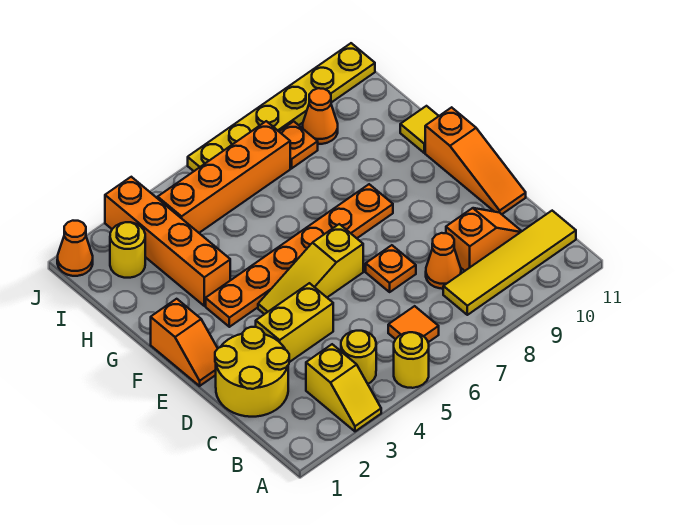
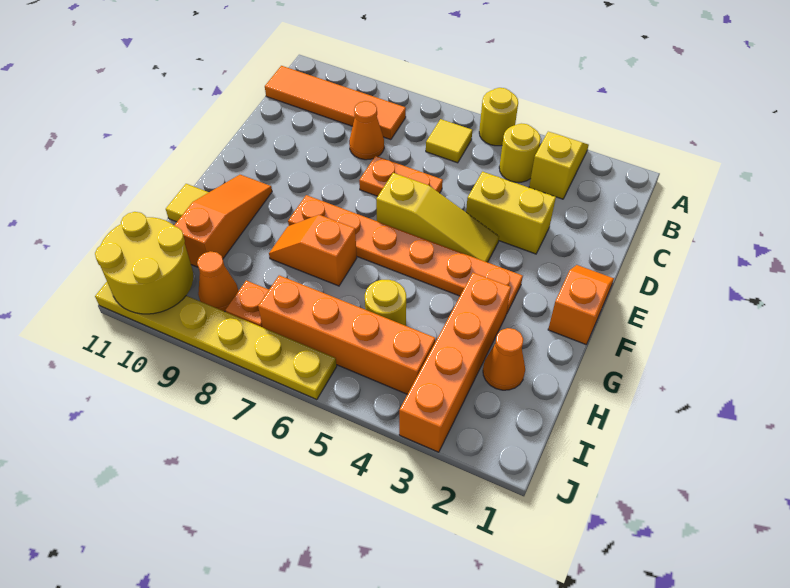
orange tile B6 level 1 -> yellow tile B6 level 1
yellow tile B8:B11 level 1 -> orange tile B8:B11 level 1
yellow round brick C1:D2 level 1 -> yellow round brick I10:J11 level 2
orange slope C9:C10 level 1 top 9 -> orange slope G7:G8 level 1 top 7
orange plate D7 level 1 -> orange plate D6:D7 level 1
orange slope D11:F11 level 1 top F -> orange slope F10:H10 level 1 top H
yellow round brick I2 level 1 -> yellow round brick H5 level 1
orange cone J1 level 1 -> orange cone H2 level 1

